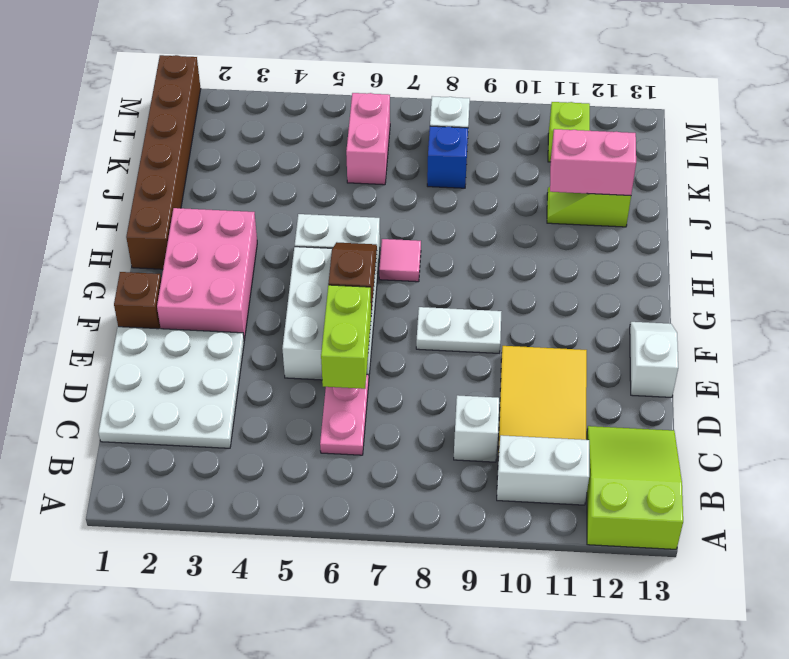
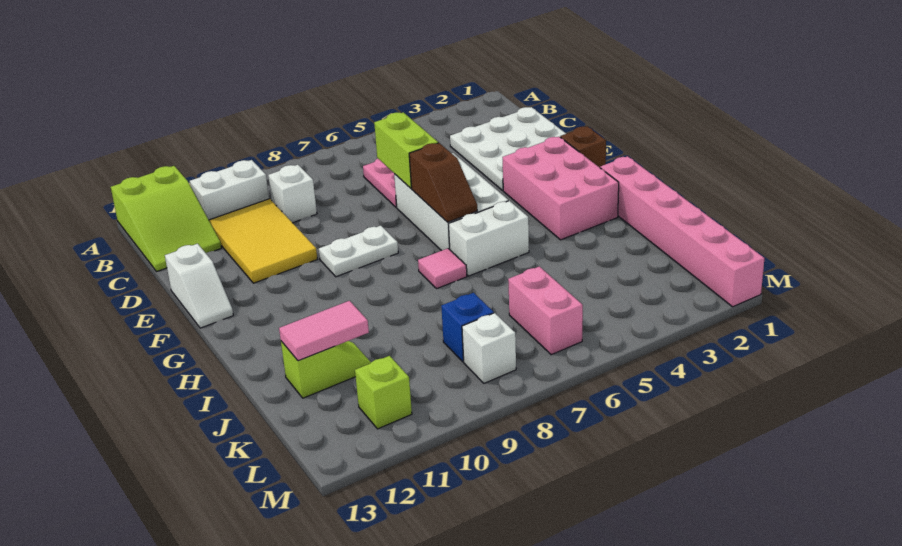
brown brick H1:M1 level 1 -> pink brick H1:M1 level 1
pink brick J11:J12 level 2 -> pink tile J11:J12 level 2

